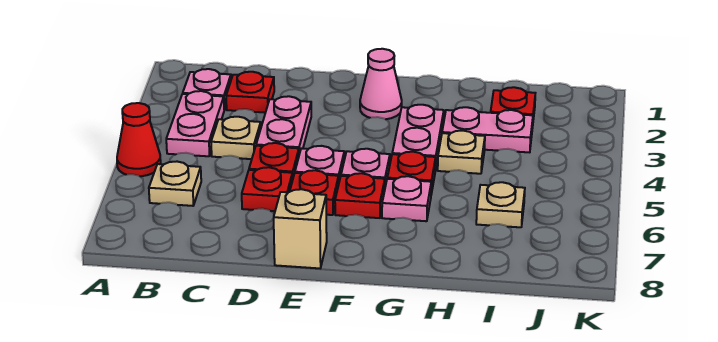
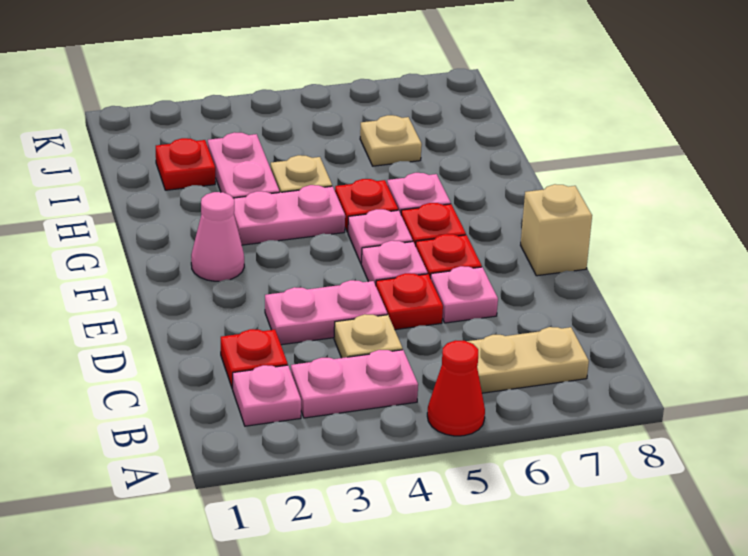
tan plate B6 level 1 -> tan plate B6:B7 level 1
red plate D6 level 1 -> pink plate D6 level 1

